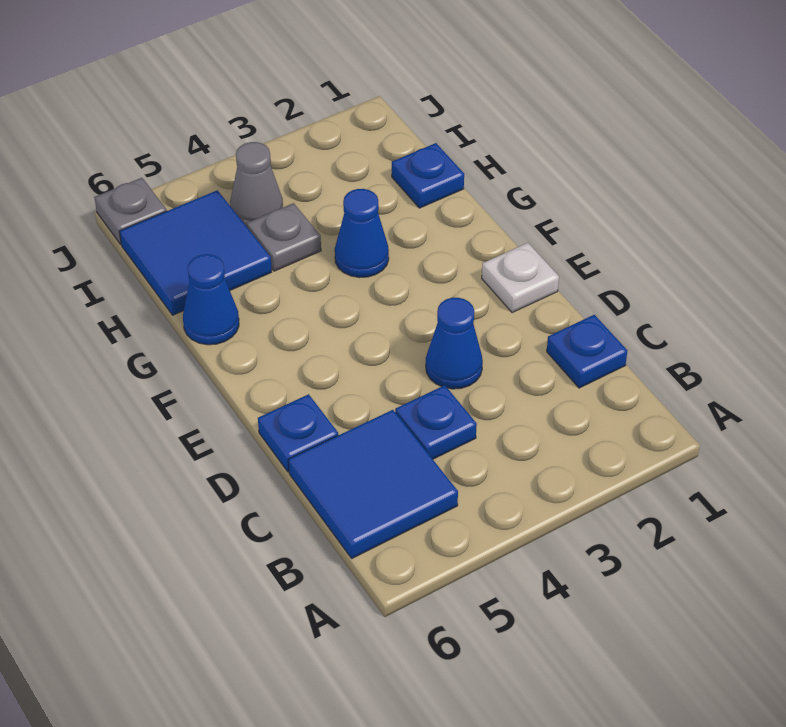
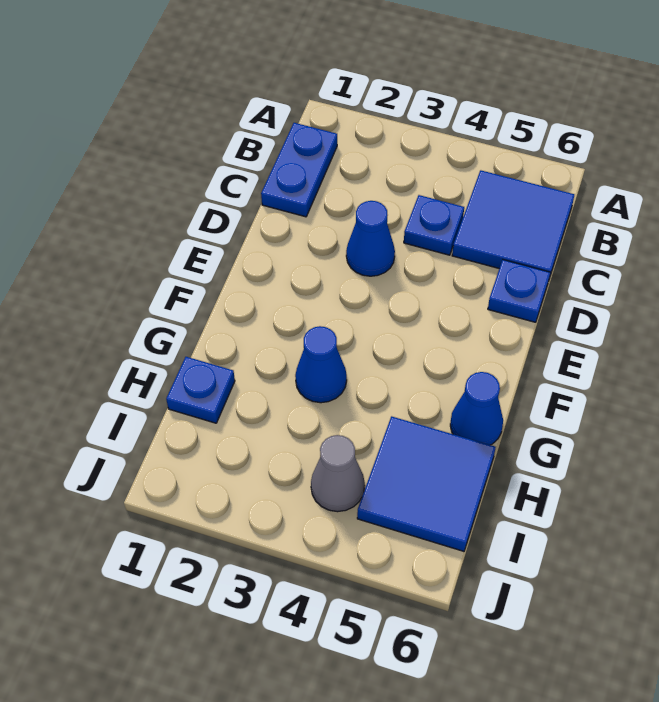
blue plate C1 level 1 -> blue plate B1:C1 level 1
white plate E1 level 1 -> none
grey plate H4 level 1 -> none
grey plate J6 level 1 -> none

